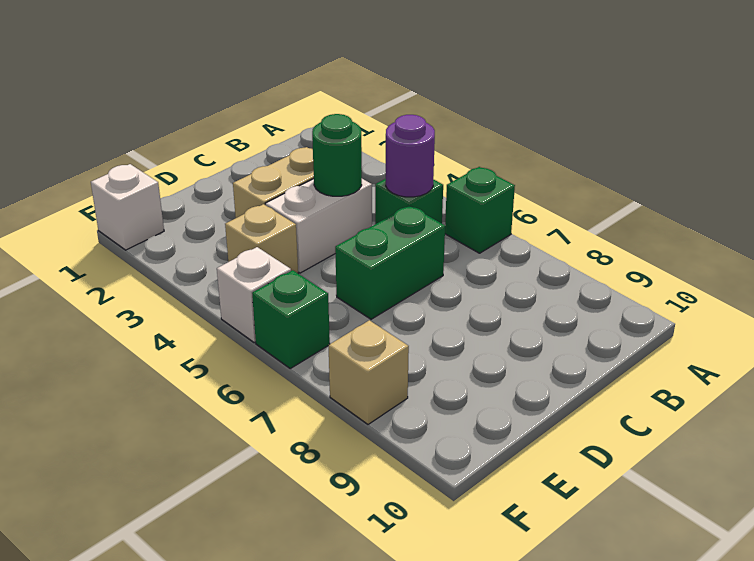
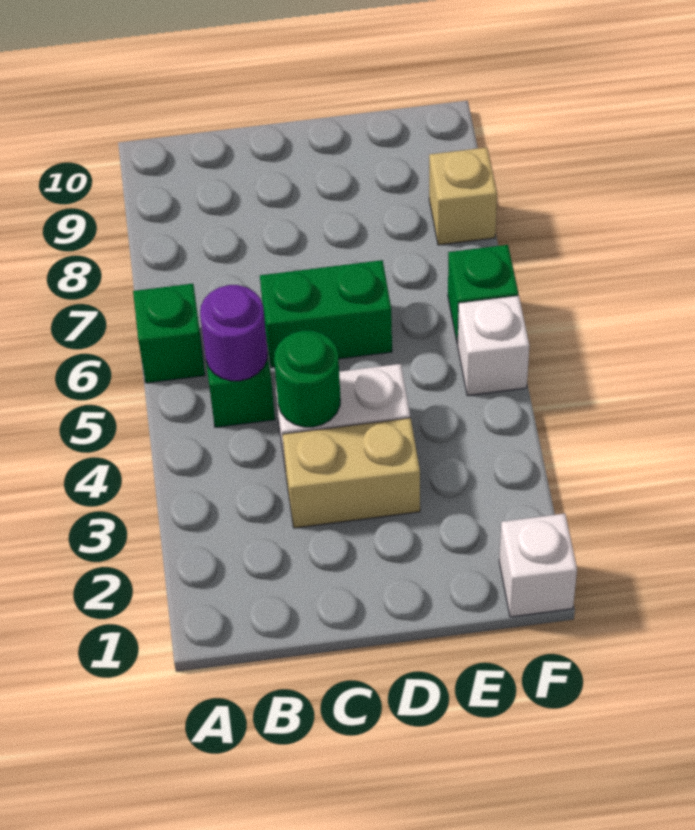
tan brick E4 level 1 -> none

